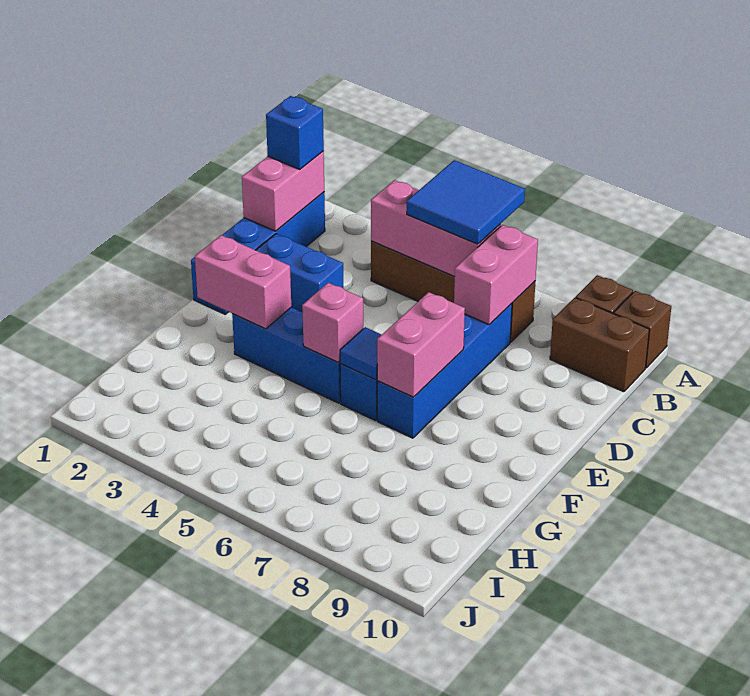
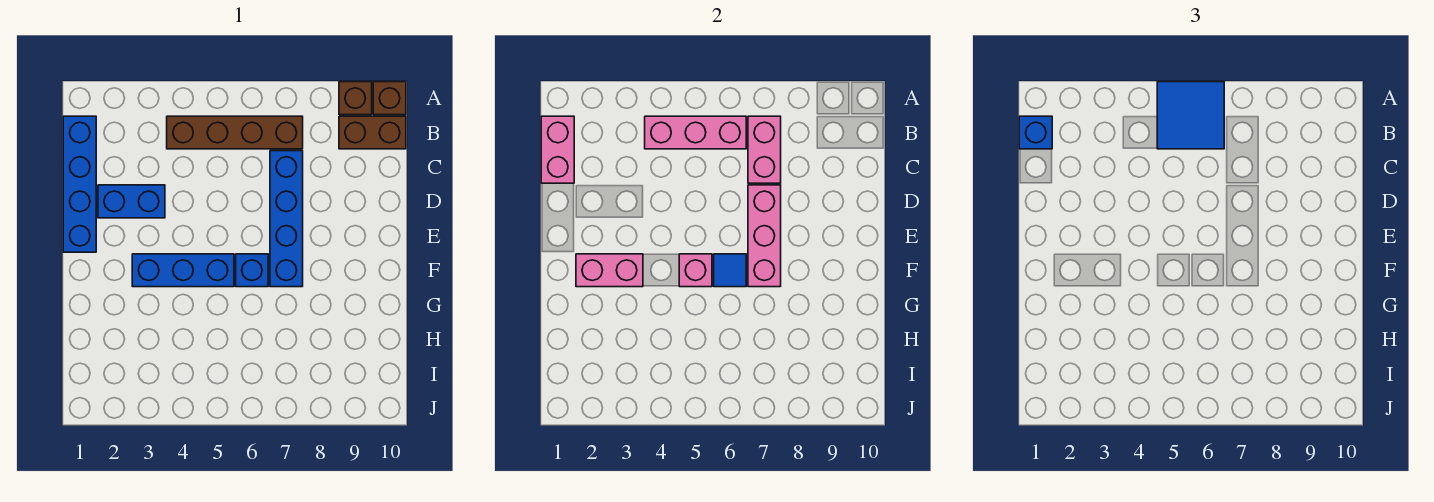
pink brick E7:F7 level 2 -> pink brick D7:F7 level 2

